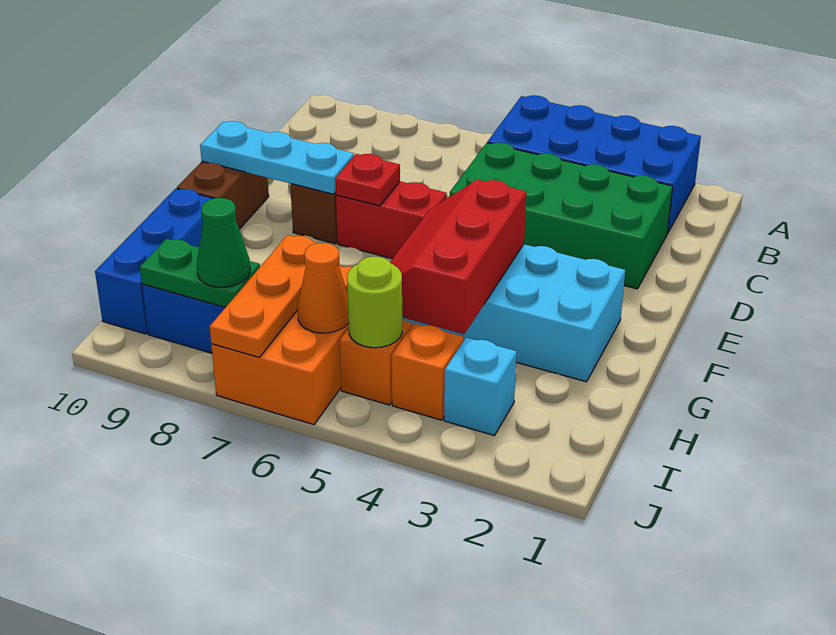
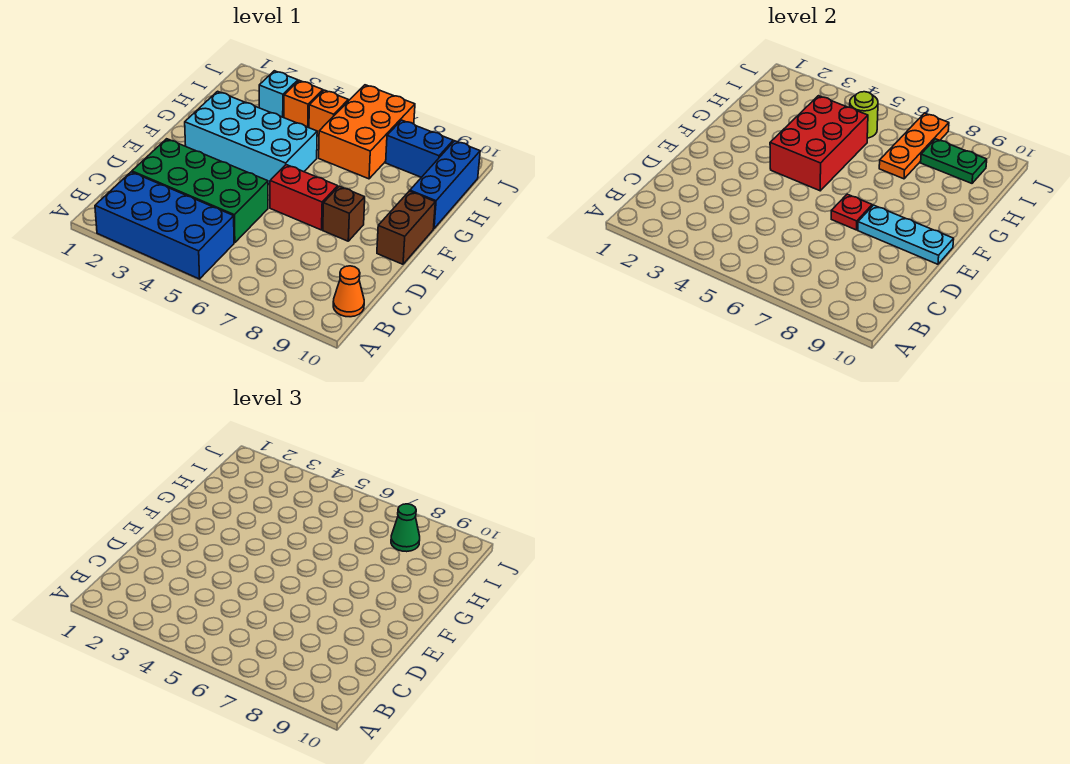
red slope F4:H5 level 2 top 4 -> red brick F4:H5 level 2
orange cone I6 level 2 -> orange cone B10 level 1

